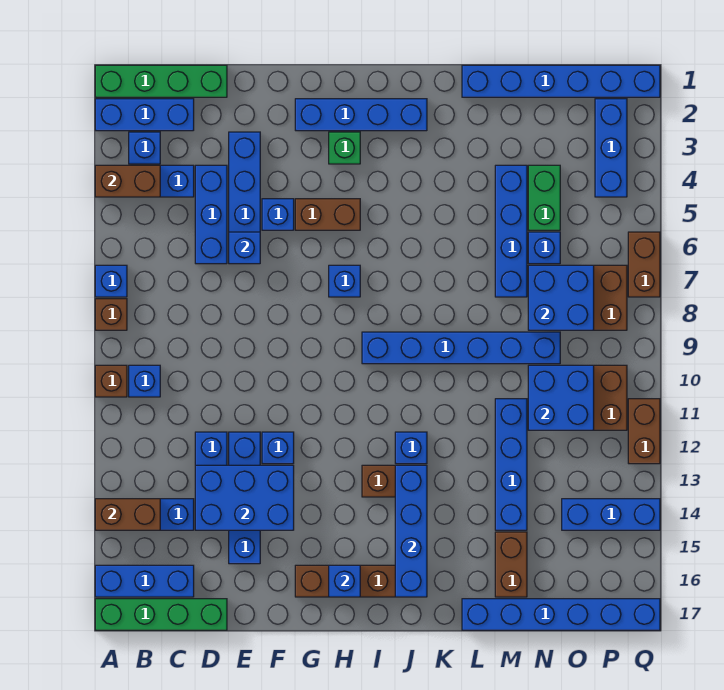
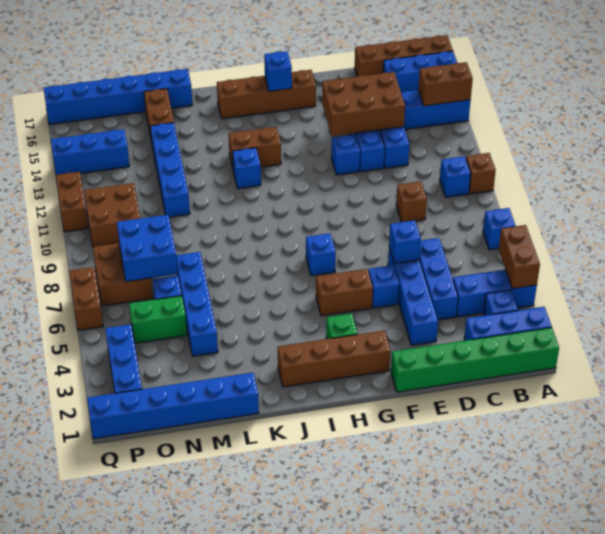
green brick A1:D1 level 1 -> green brick A1:F1 level 1
brown brick A4:B4 level 2 -> brown brick A4:A5 level 2
brown brick A8 level 1 -> brown brick D9 level 1
green brick A17:D17 level 1 -> brown brick A17:D17 level 1
blue brick D13:F14 level 2 -> brown brick D13:F14 level 2
blue brick G2:J2 level 1 -> brown brick G2:J2 level 1
blue brick I9:N9 level 1 -> none
blue brick J13:J16 level 2 -> none
green brick N4:N5 level 1 -> green brick N5:O5 level 1
blue brick N10:O11 level 2 -> none

